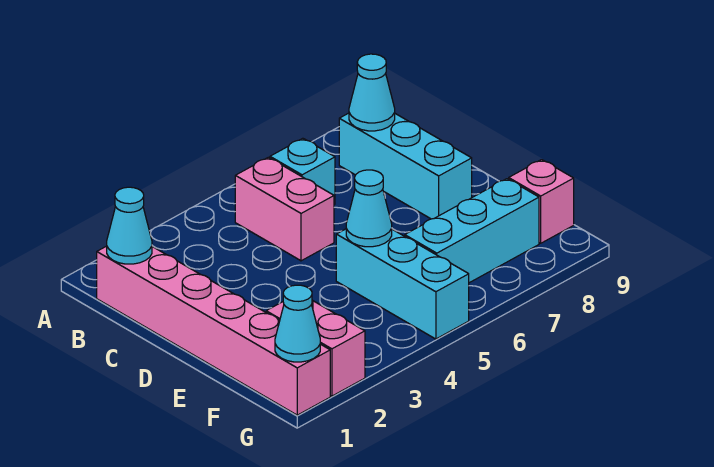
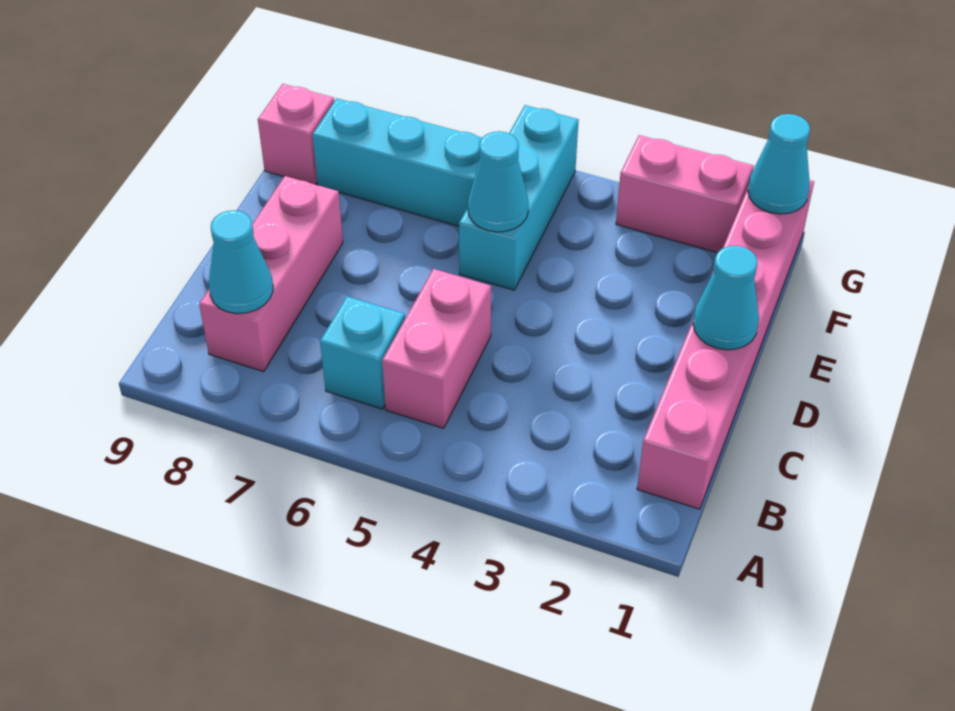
cyan cone B1 level 2 -> cyan cone D1 level 2
cyan brick B8:D8 level 1 -> pink brick B8:D8 level 1
pink brick F2:G2 level 1 -> pink brick G2:G3 level 1

